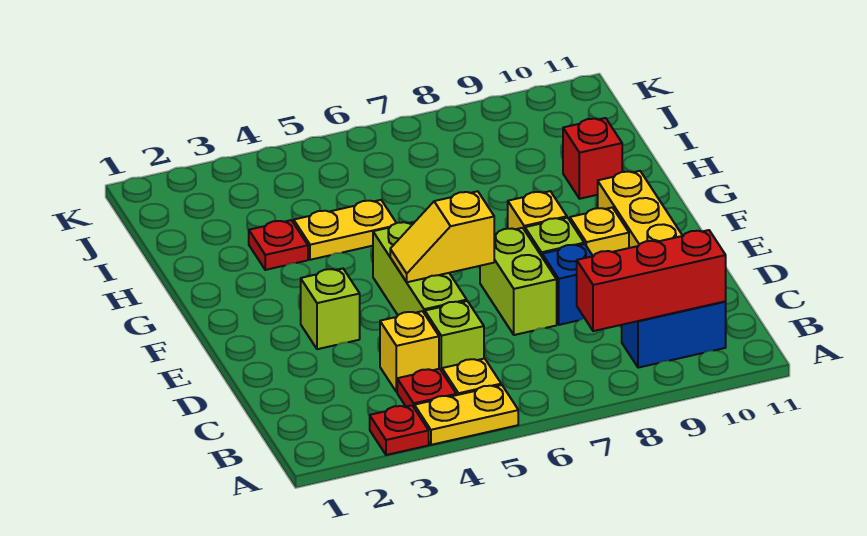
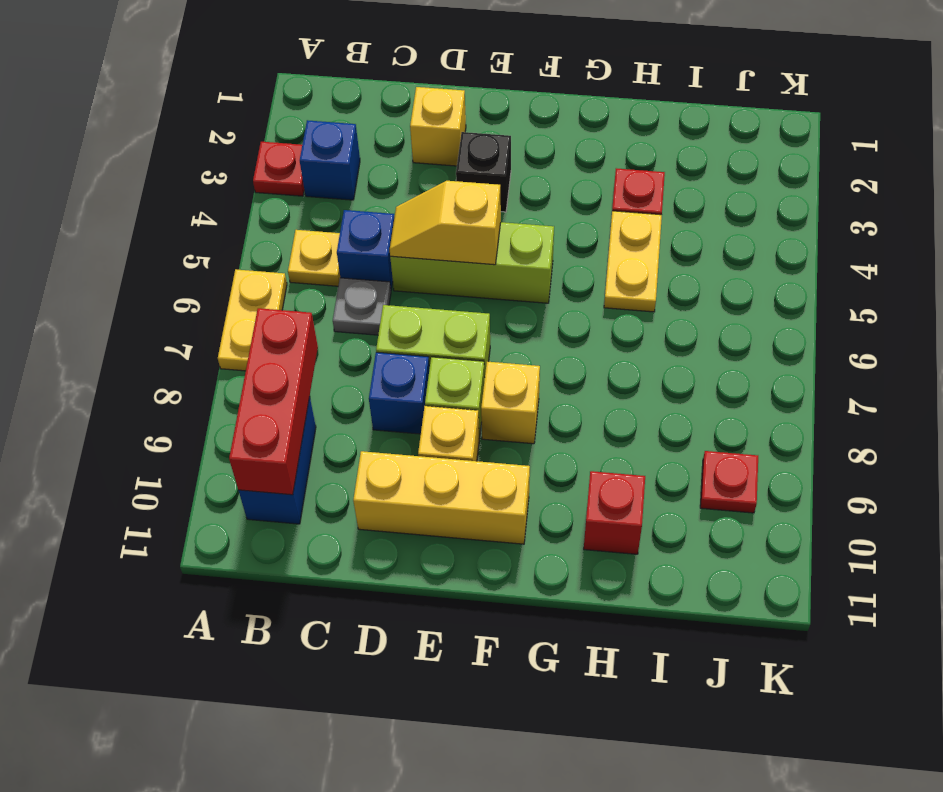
yellow plate A4:A5 level 1 -> yellow plate A6:A7 level 1
none -> blue brick B3 level 1
red plate B4 level 1 -> red plate J9 level 1
yellow brick C4 level 1 -> yellow brick D2 level 1
lime brick C5 level 1 -> blue brick C5 level 1
none -> grey plate C6 level 1
lime brick E3 level 1 -> black brick E3 level 1
yellow slope E5:E6 level 2 top 6 -> yellow slope D5:E5 level 2 top E

